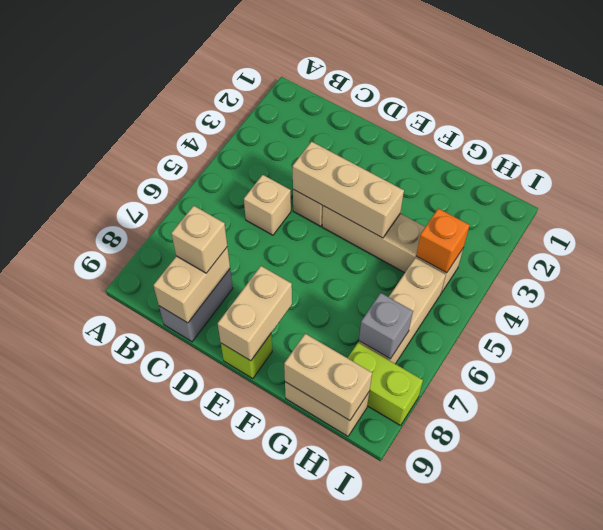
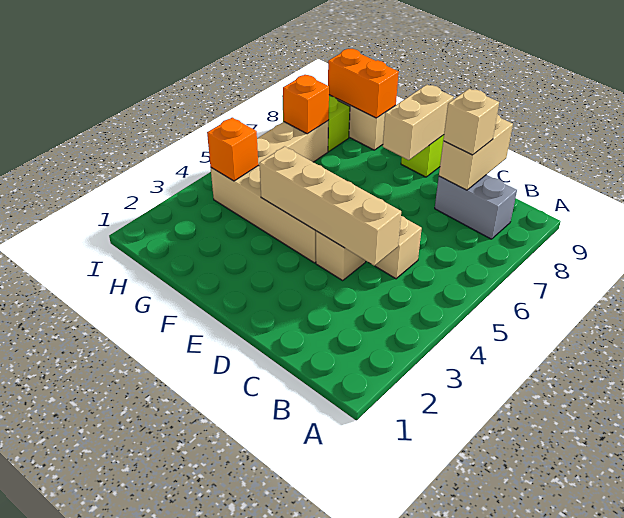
grey brick C8:C9 level 1 -> grey brick B8:C8 level 1
tan brick D4:F4 level 2 -> tan brick C4:F4 level 2
tan brick G9:H9 level 2 -> orange brick G9:H9 level 2
grey brick H7 level 2 -> orange brick H7 level 2

